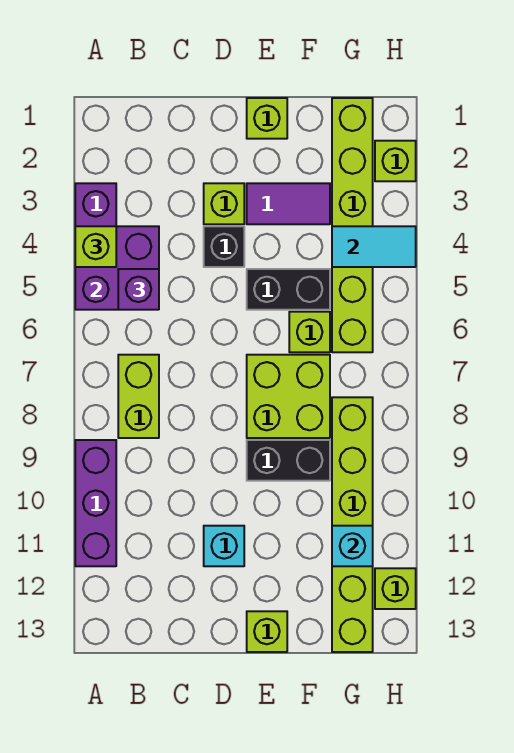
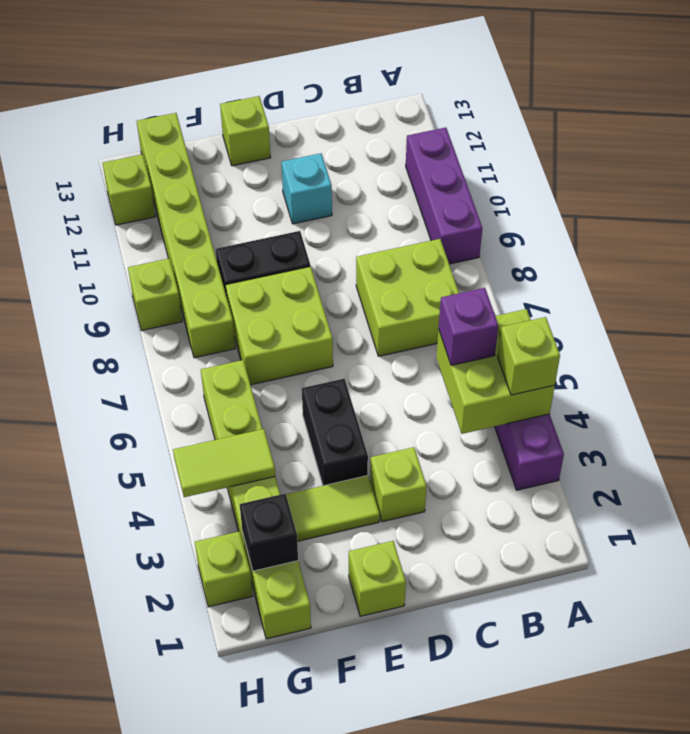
purple brick A4:B5 level 2 -> lime brick A4:B5 level 2
lime brick B7:B8 level 1 -> lime brick B7:C8 level 1
black brick D4 level 1 -> black brick G2 level 2
purple tile E3:F3 level 1 -> lime tile E3:F3 level 1
black brick E5:F5 level 1 -> black brick E4:E5 level 1
lime brick F6 level 1 -> lime brick H9 level 1
cyan tile G4:H4 level 2 -> lime tile G4:H4 level 2
cyan brick G11 level 2 -> none

